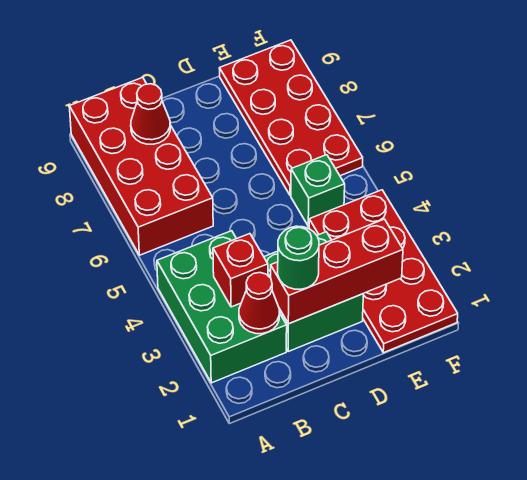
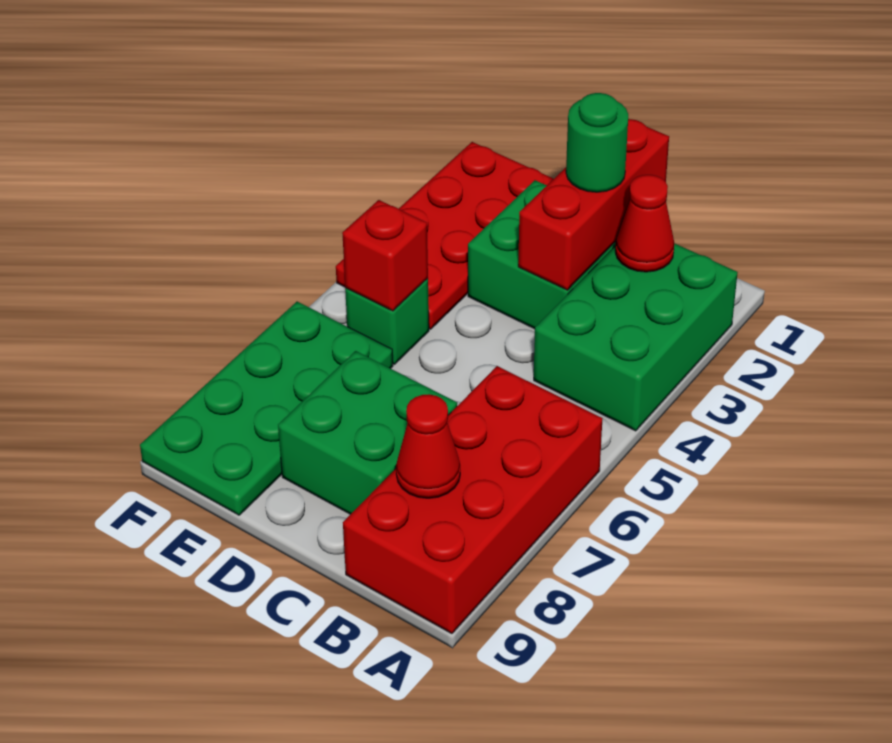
red brick B3 level 2 -> red brick E5 level 2
red brick C2:E2 level 2 -> red brick C1:C3 level 2
none -> green brick C7:D8 level 1
red plate E6:F9 level 1 -> green plate E6:F9 level 1

